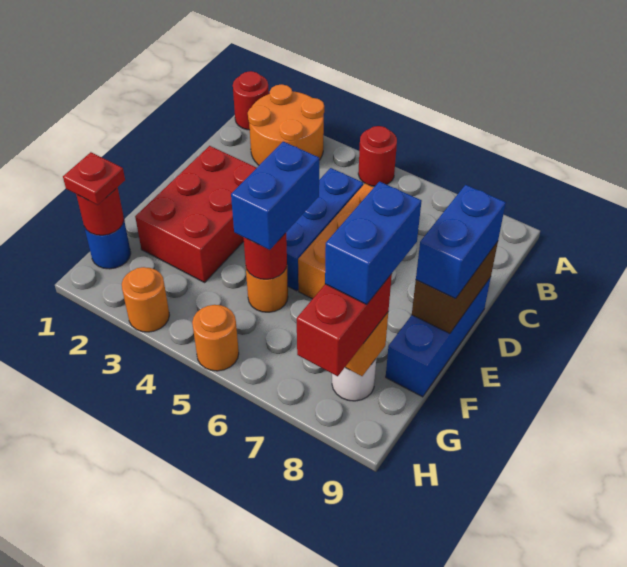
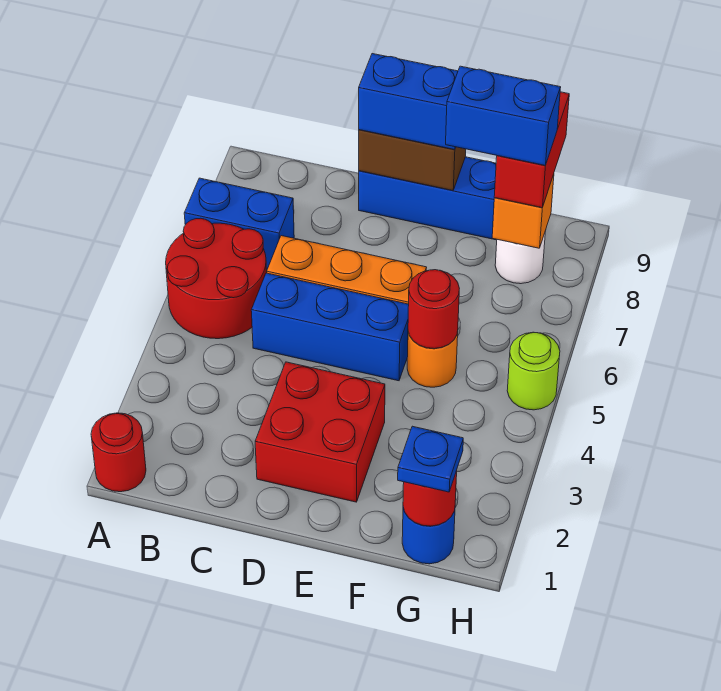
orange round brick A2:B3 level 1 -> none
red round brick A5 level 1 -> red round brick A5:B6 level 1
red brick D2:F3 level 1 -> red brick D2:E3 level 1
blue brick E5:F5 level 3 -> blue brick A7:B7 level 1
red plate G1 level 3 -> blue plate G1 level 3
red brick G8:H8 level 3 -> red brick G8:G9 level 3
orange round brick H3 level 1 -> none
orange round brick H5 level 1 -> lime round brick H5 level 1

